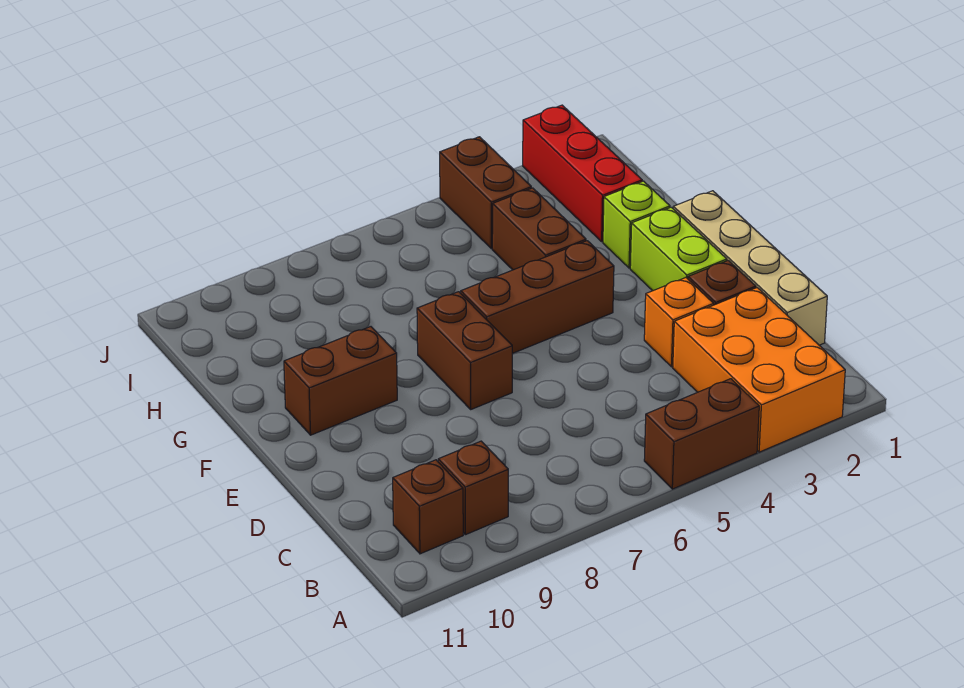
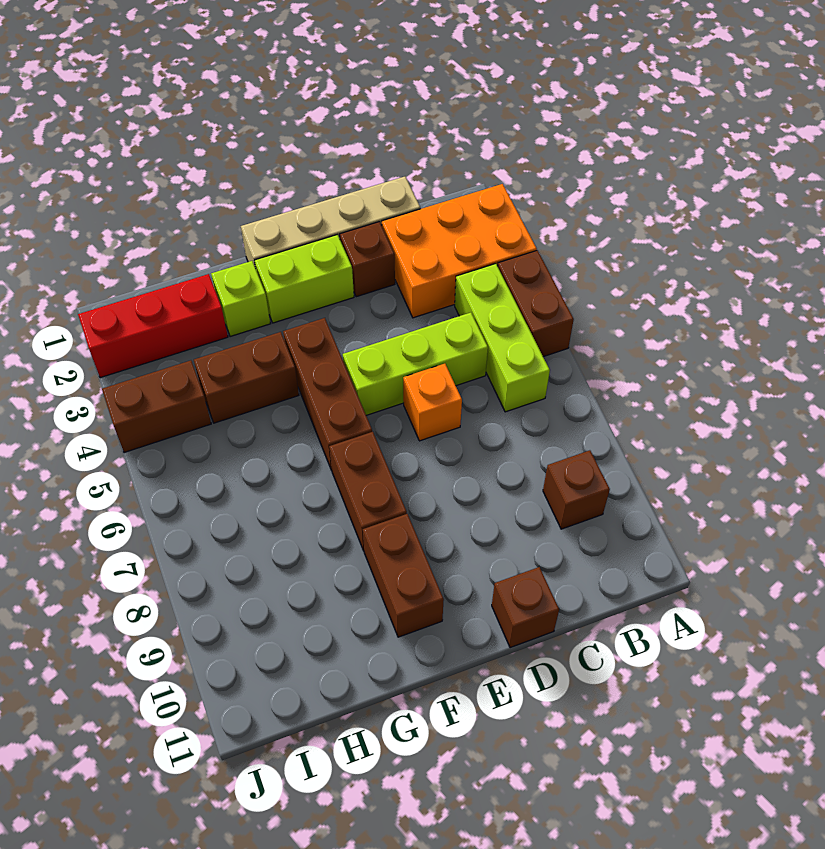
none -> lime brick B4:B6 level 1
brown brick B10 level 1 -> brown brick D11 level 1
none -> lime brick C5:E5 level 1
orange brick D3 level 1 -> orange brick D6 level 1
brown brick E7:F7 level 1 -> brown brick F7:F8 level 1

